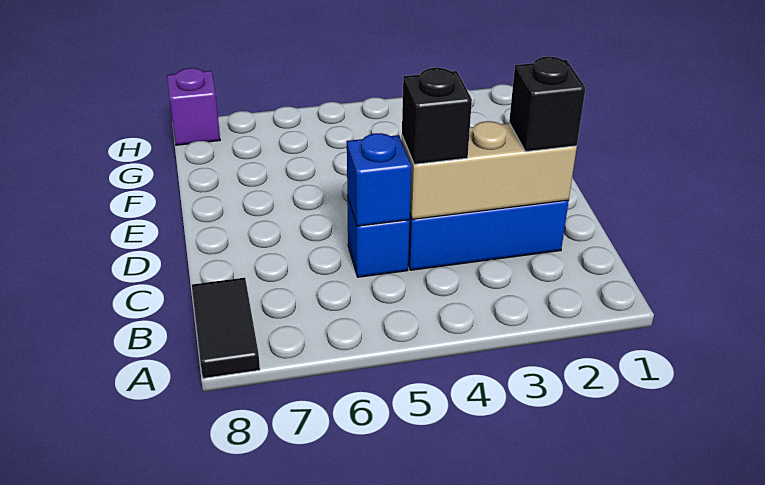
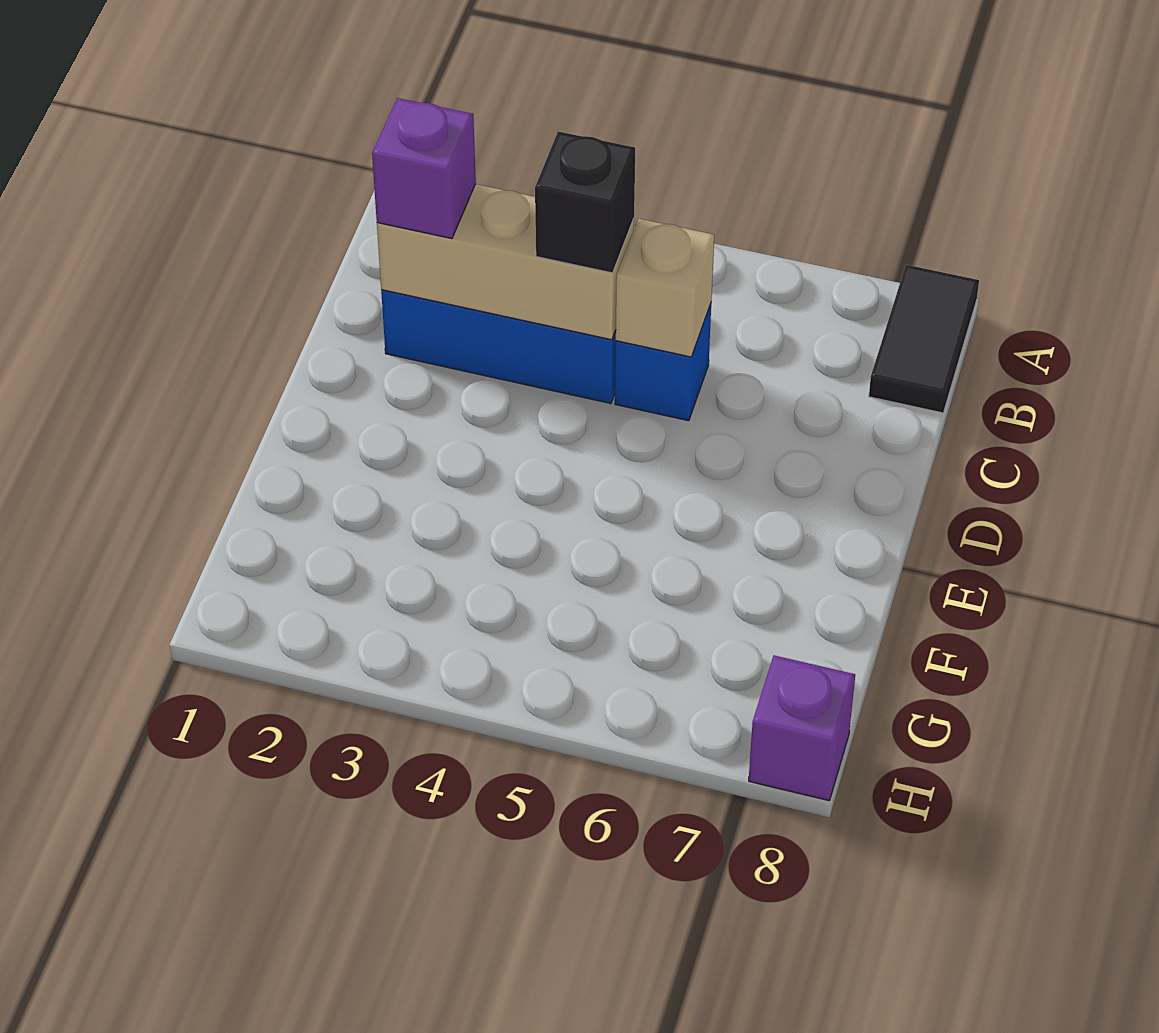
black brick C2 level 3 -> purple brick C2 level 3
blue brick C5 level 2 -> tan brick C5 level 2

